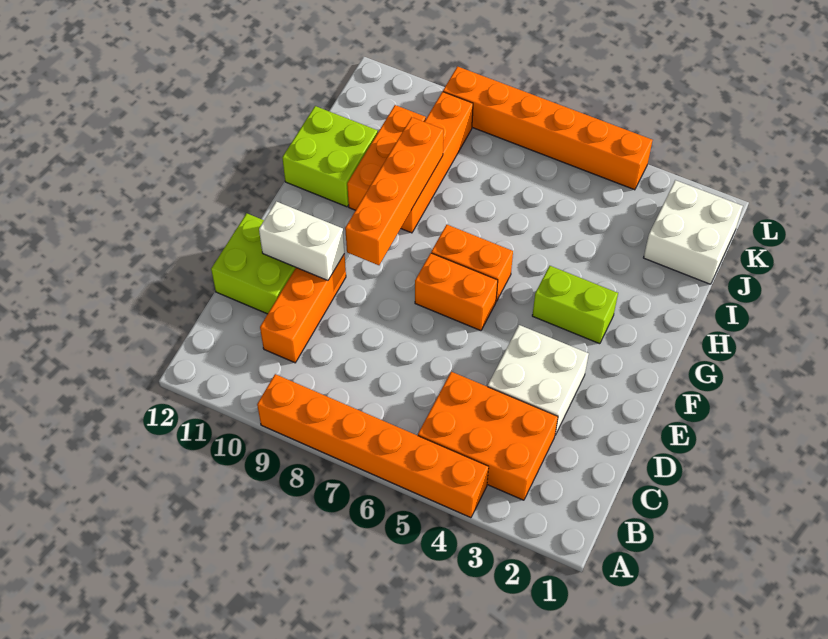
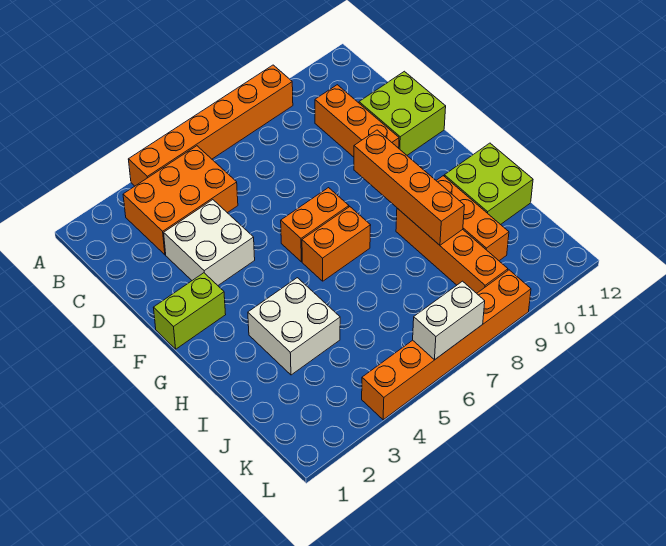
white brick E10:E11 level 2 -> white brick L6:L7 level 2
lime brick G3:G4 level 1 -> lime brick F1:F2 level 1
white brick J1:K2 level 1 -> white brick H3:I4 level 1

